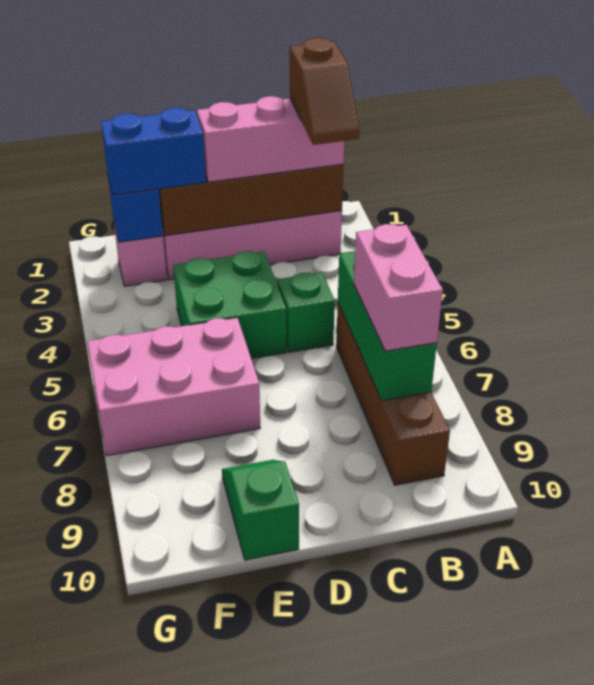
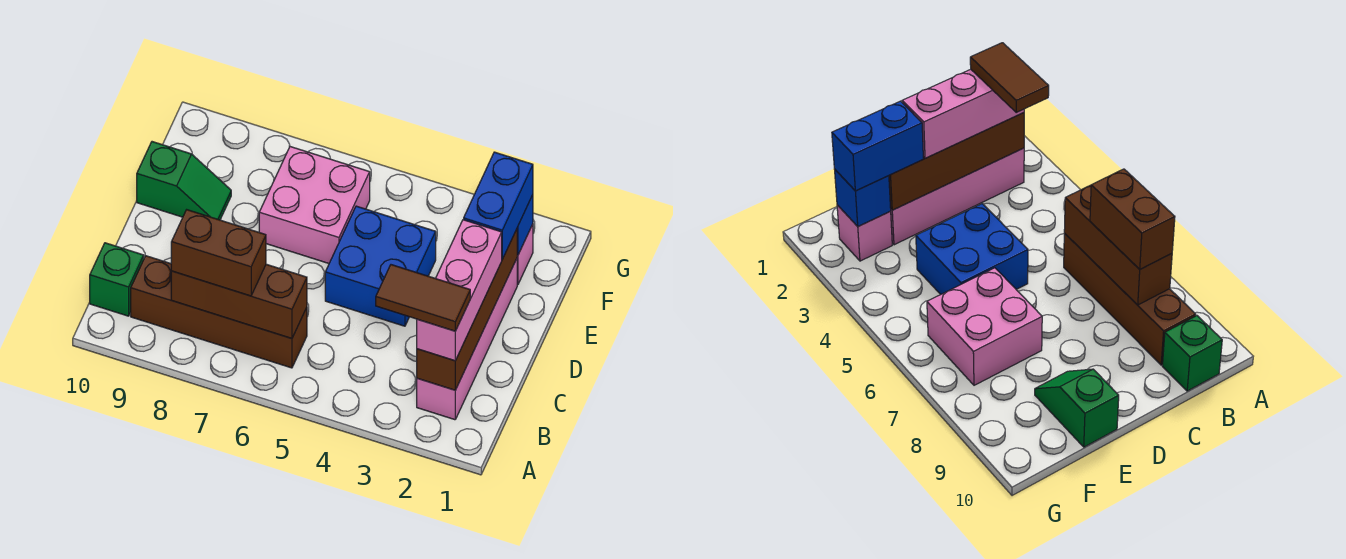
brown slope B2:B3 level 4 top 2 -> brown tile B2:B3 level 4
green brick B6:B8 level 2 -> brown brick B6:B8 level 2
pink brick B7:B8 level 3 -> brown brick B7:B8 level 3
green brick C5 level 1 -> green brick B10 level 1
green brick D4:E5 level 1 -> blue brick D4:E5 level 1
pink brick E6:G7 level 1 -> pink brick E6:F7 level 1

